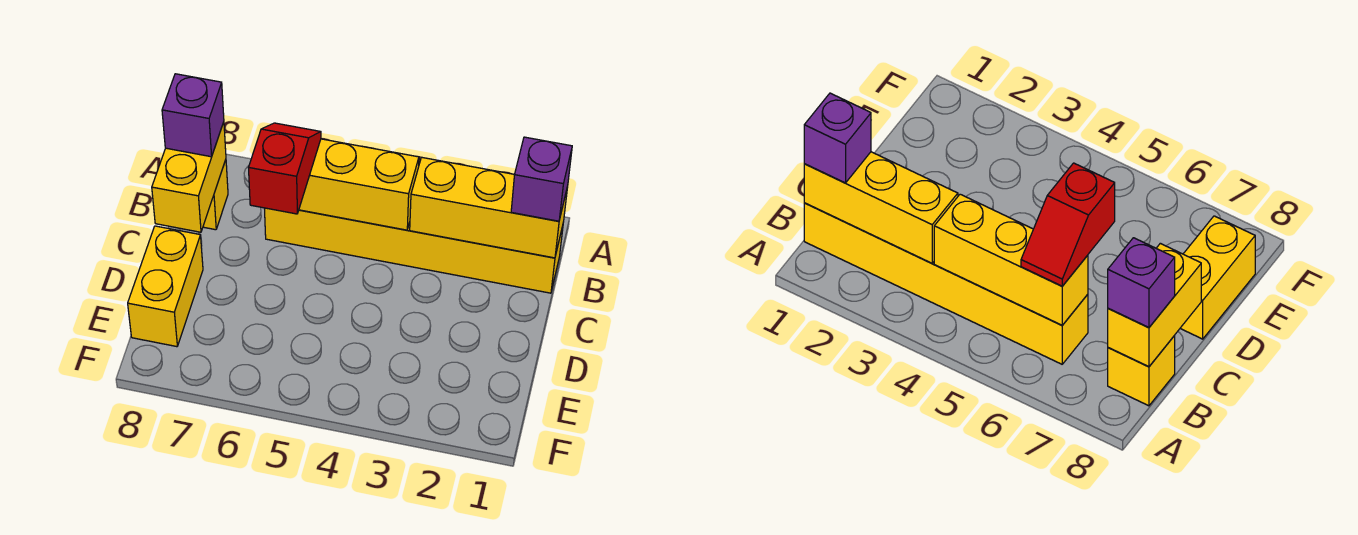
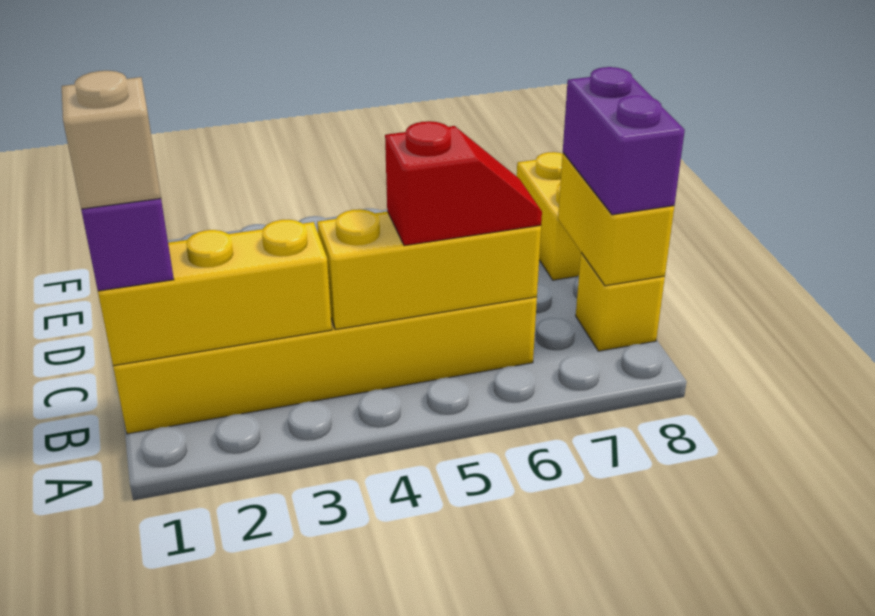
none -> tan brick B1 level 4
red slope B6:C6 level 3 top C -> red slope B5:B6 level 3 top 5
purple brick B8 level 3 -> purple brick B8:C8 level 3

